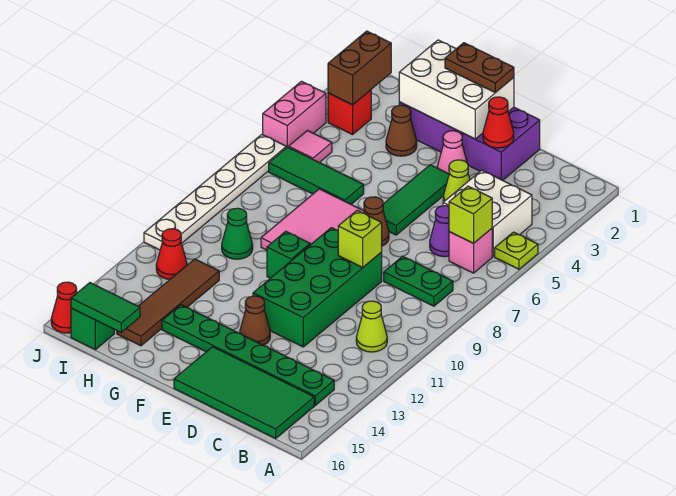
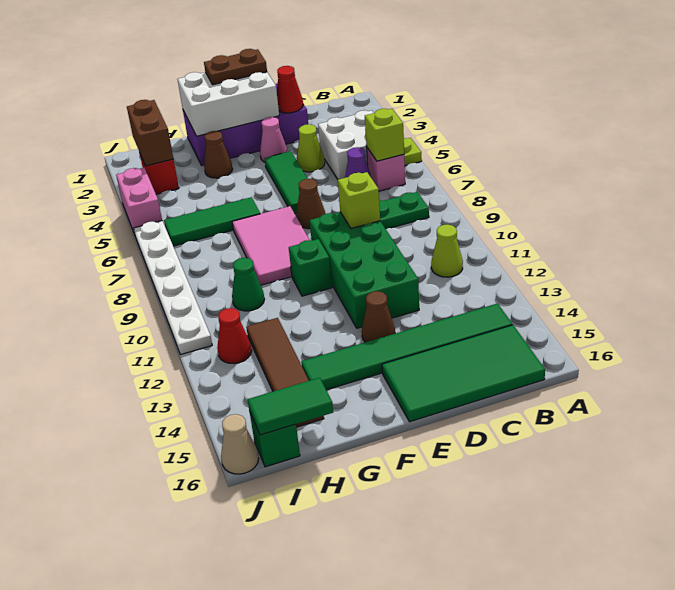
green plate B14:G14 level 1 -> green tile B14:G14 level 1
pink tile I5 level 1 -> none
red cone J16 level 1 -> tan cone J16 level 1

